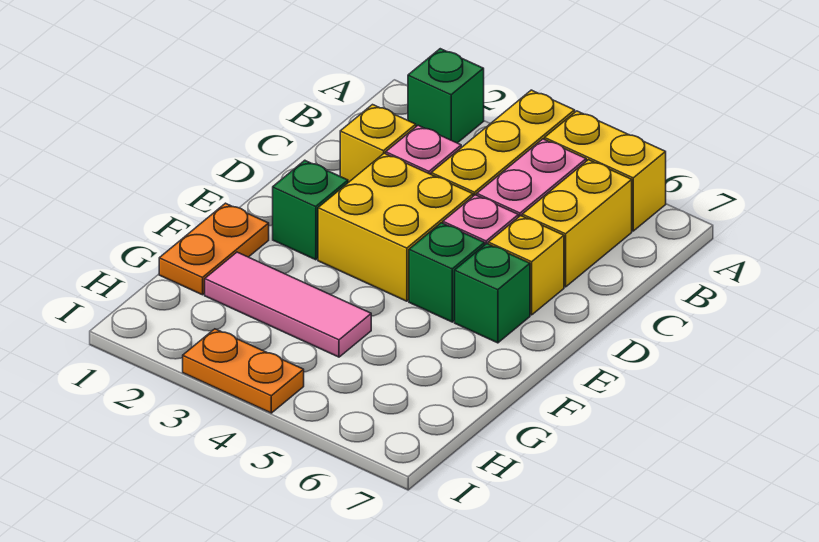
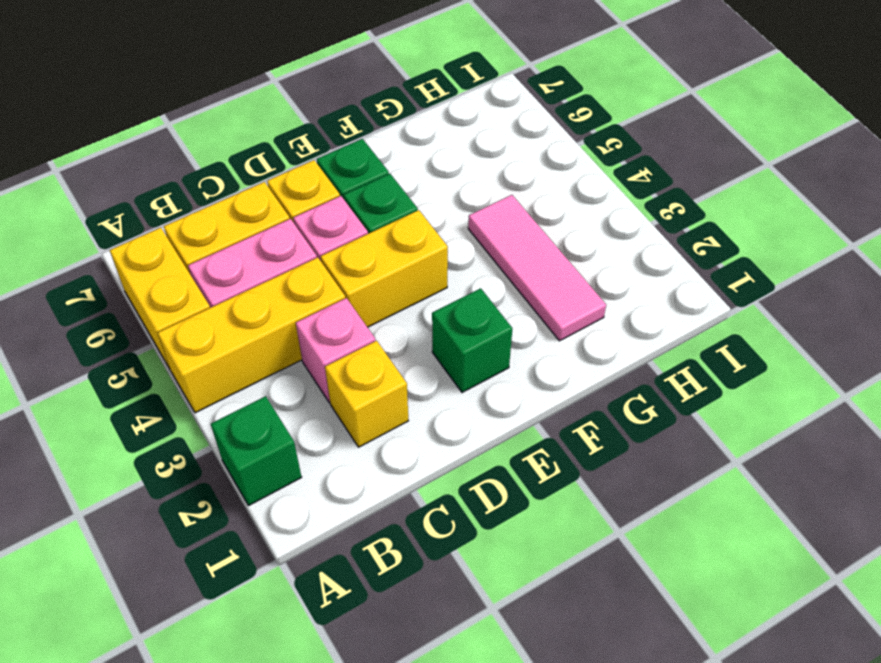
yellow brick D3:E4 level 1 -> yellow brick D4:E4 level 1
orange plate F1:G1 level 1 -> none
orange plate I3:I4 level 1 -> none

